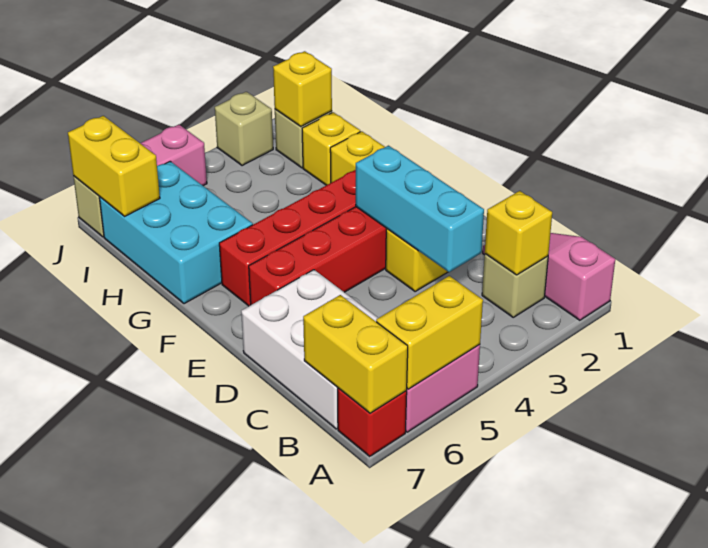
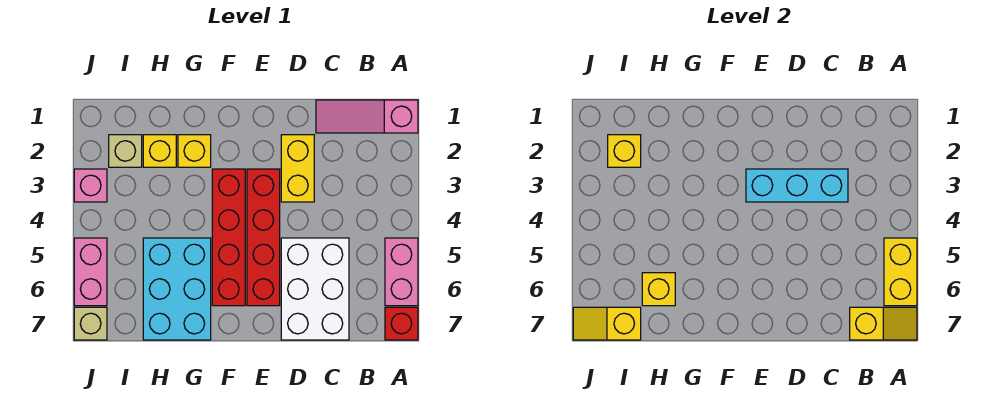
yellow brick A7:B7 level 2 -> yellow slope A7:B7 level 2 top B
tan brick B2 level 1 -> none
yellow brick B2 level 2 -> yellow brick H6 level 2
white brick B6:D7 level 1 -> white brick C5:D7 level 1
cyan brick G6:I7 level 1 -> cyan brick G5:H7 level 1
yellow brick I7:J7 level 2 -> yellow slope I7:J7 level 2 top I
tan brick J3 level 1 -> pink brick J3 level 1

